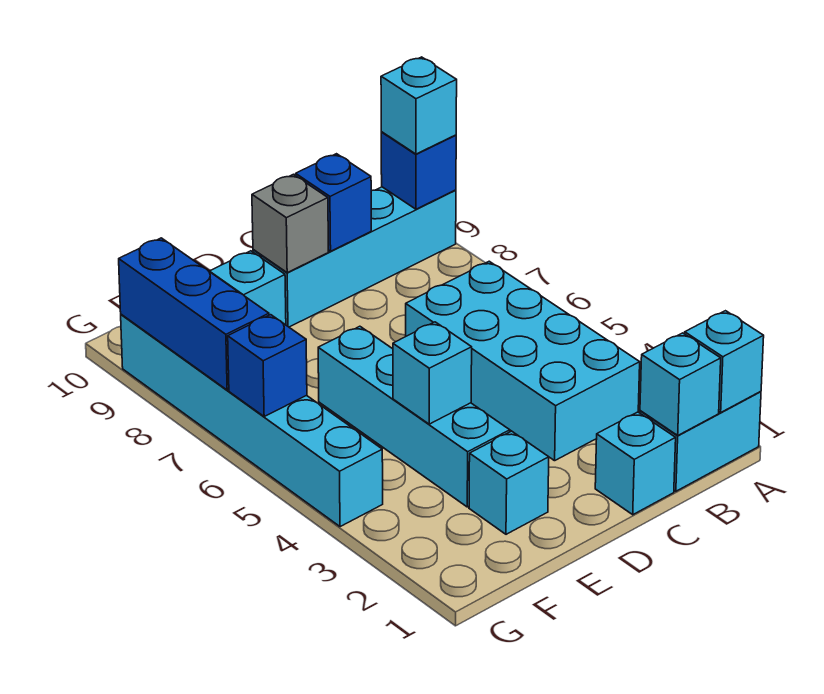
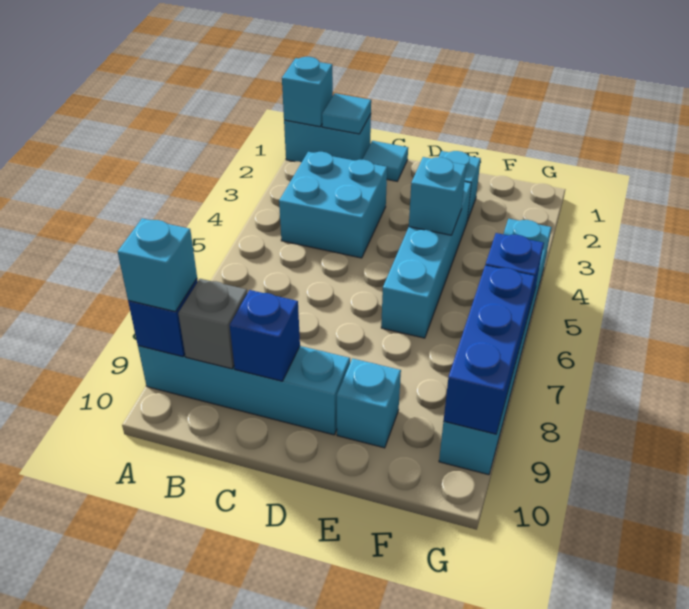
cyan brick B1 level 2 -> cyan tile B1 level 2
cyan brick B3:C6 level 1 -> cyan brick B3:C4 level 1
cyan brick C1 level 1 -> cyan tile C1 level 1
grey brick D9 level 2 -> grey brick B9 level 2

